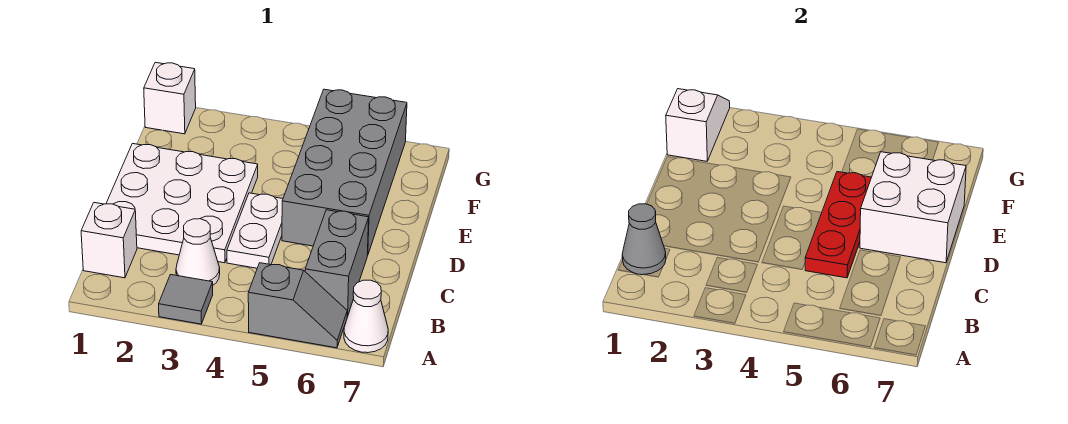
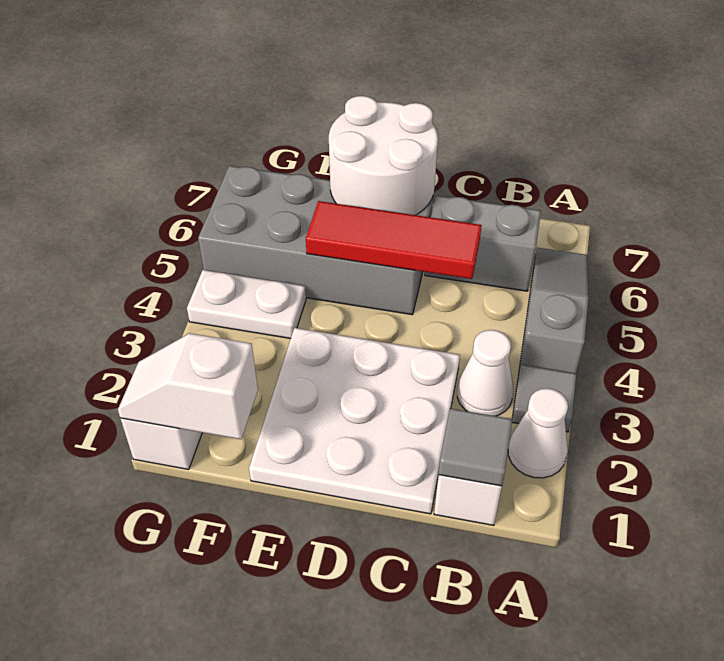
grey slope A5:A6 level 1 top 5 -> grey slope A4:A6 level 1 top 4
white cone A7 level 1 -> white cone A2 level 1
grey cone B1 level 2 -> grey tile B1 level 2
white plate C4:D4 level 1 -> white plate F4:G4 level 1
red plate C5:E5 level 2 -> red tile C5:E5 level 2
white brick D6:E7 level 2 -> white round brick D6:E7 level 2

